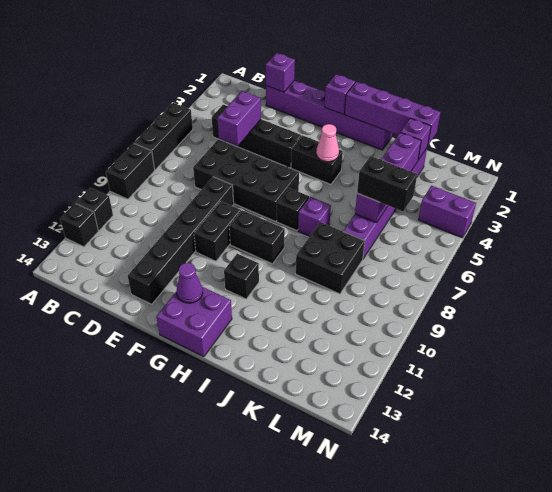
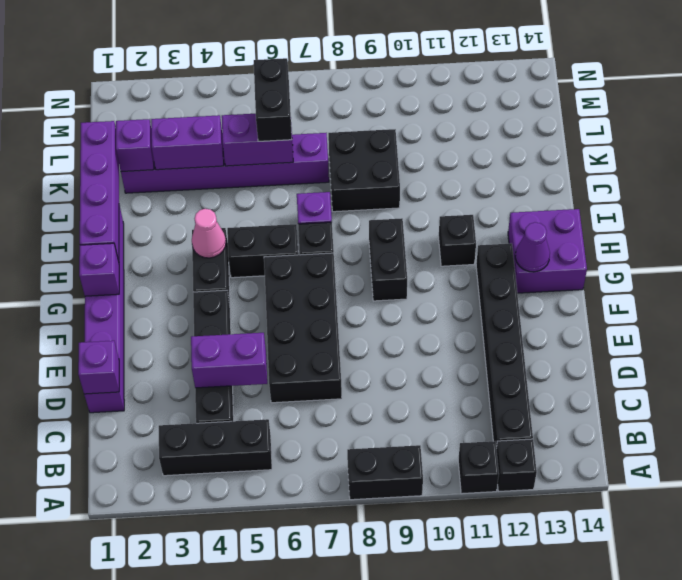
black brick A5:A7 level 1 -> black brick B3:B5 level 1
black brick E8:E13 level 1 -> black brick B12:G12 level 1
black brick F9:F10 level 1 -> black brick H5:H6 level 1
purple brick M4:N4 level 1 -> none

